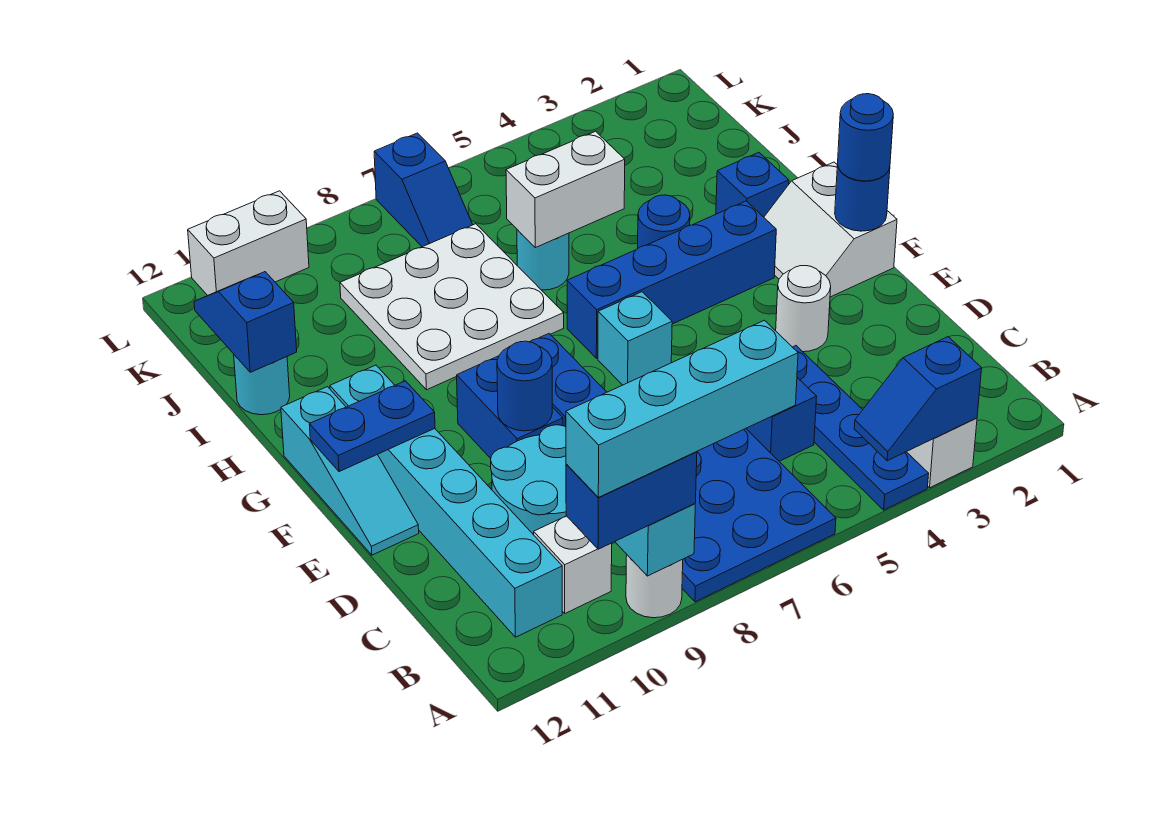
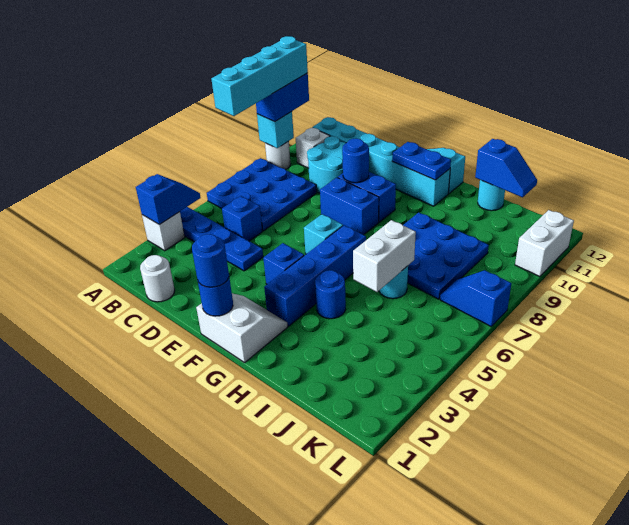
white round brick E3 level 1 -> white round brick C1 level 1
blue plate F11:F12 level 2 -> blue plate F11:G11 level 2
blue brick H2 level 1 -> blue brick F4 level 1
white plate H7:J9 level 1 -> blue plate H7:J9 level 1

